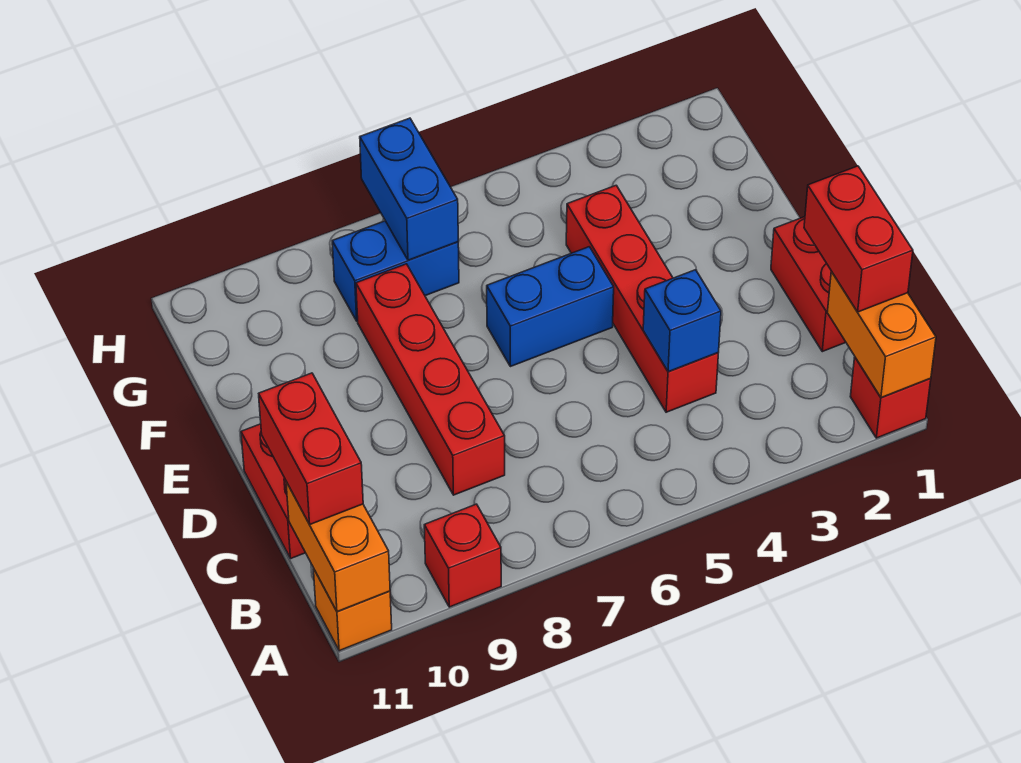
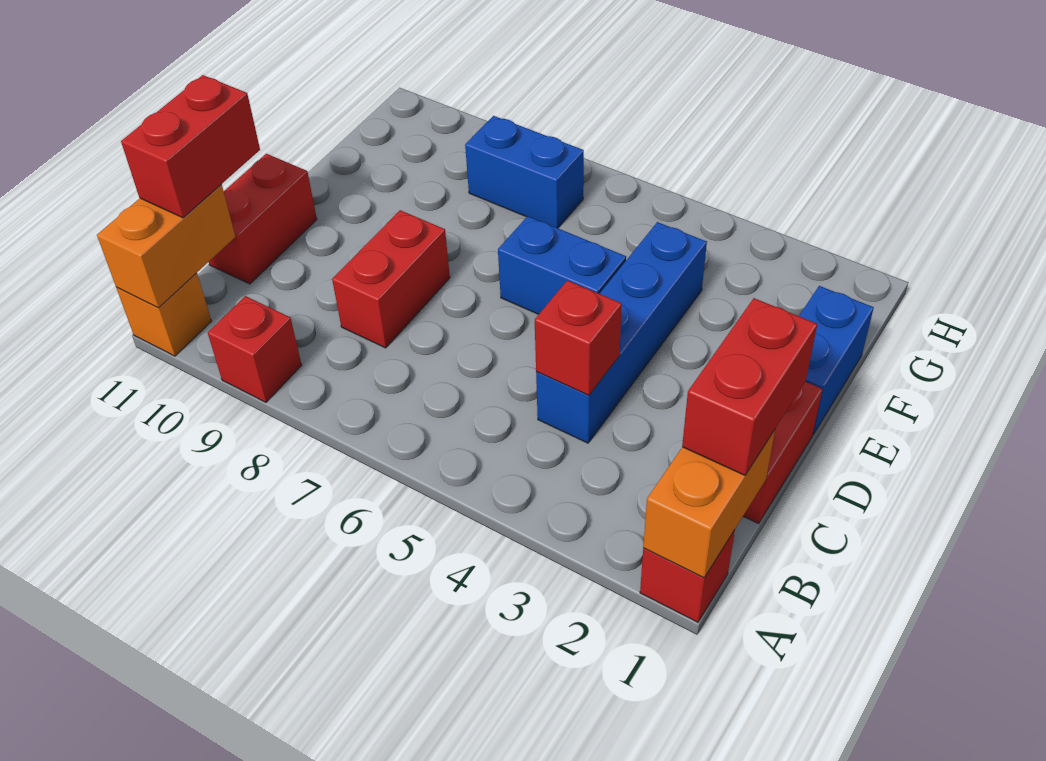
red brick C4:F4 level 1 -> blue brick C4:F4 level 1
blue brick C4 level 2 -> red brick C4 level 2
red brick C8:F8 level 1 -> red brick C8:D8 level 1
blue brick G7:H7 level 2 -> blue brick E1:F1 level 1

